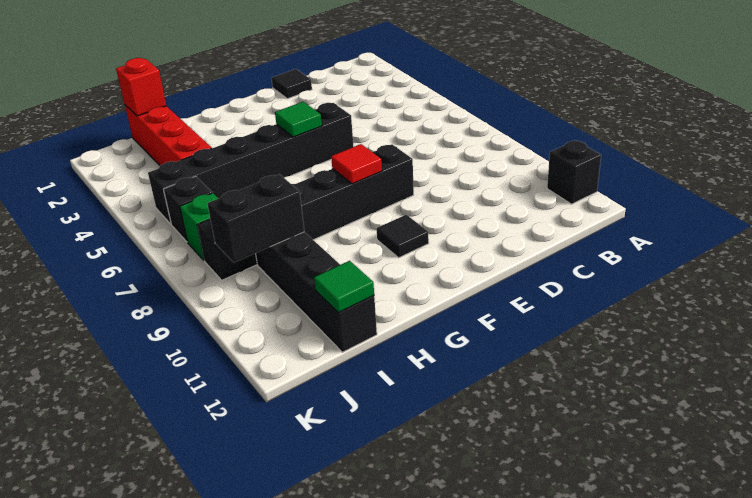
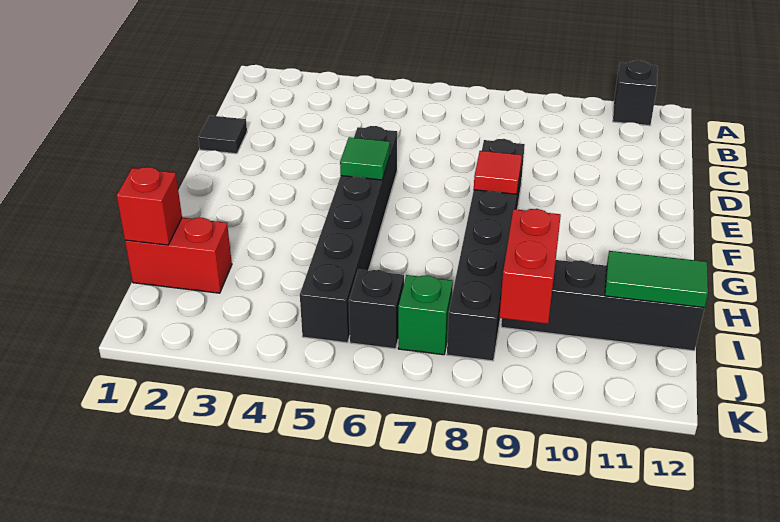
black tile F10 level 1 -> none
red brick I1:I4 level 1 -> red brick I1:I2 level 1
black brick I9:J9 level 2 -> red brick I9:J9 level 2
green tile I12 level 2 -> green tile I11:I12 level 2

